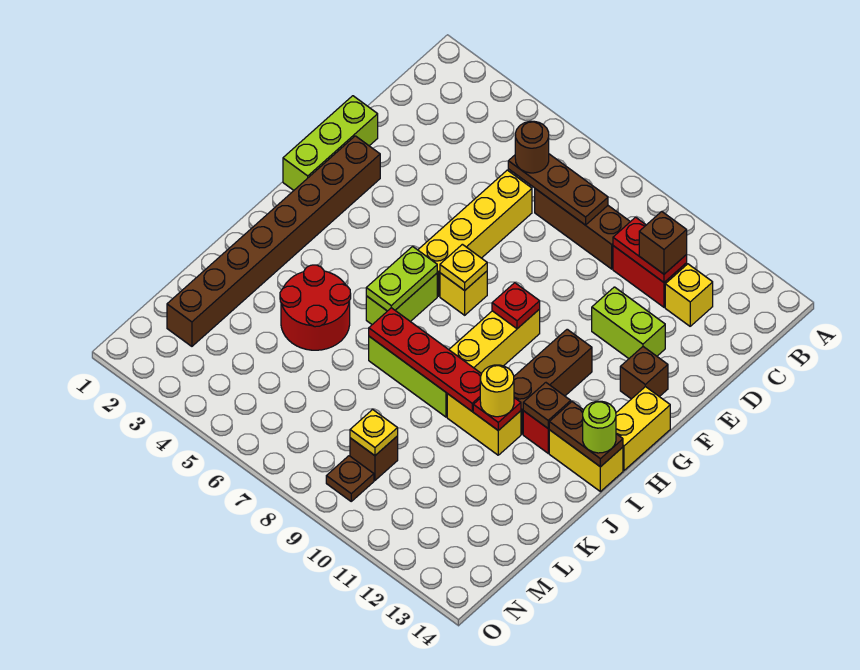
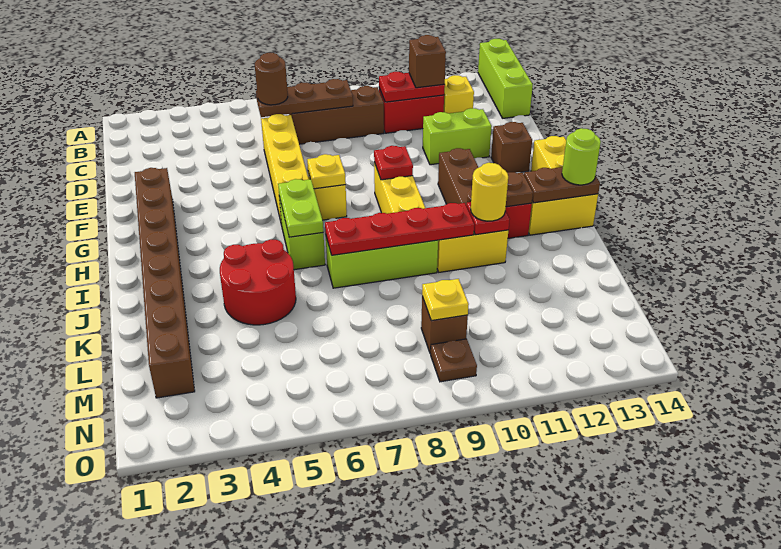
lime brick E1:G1 level 1 -> lime brick A14:C14 level 1

